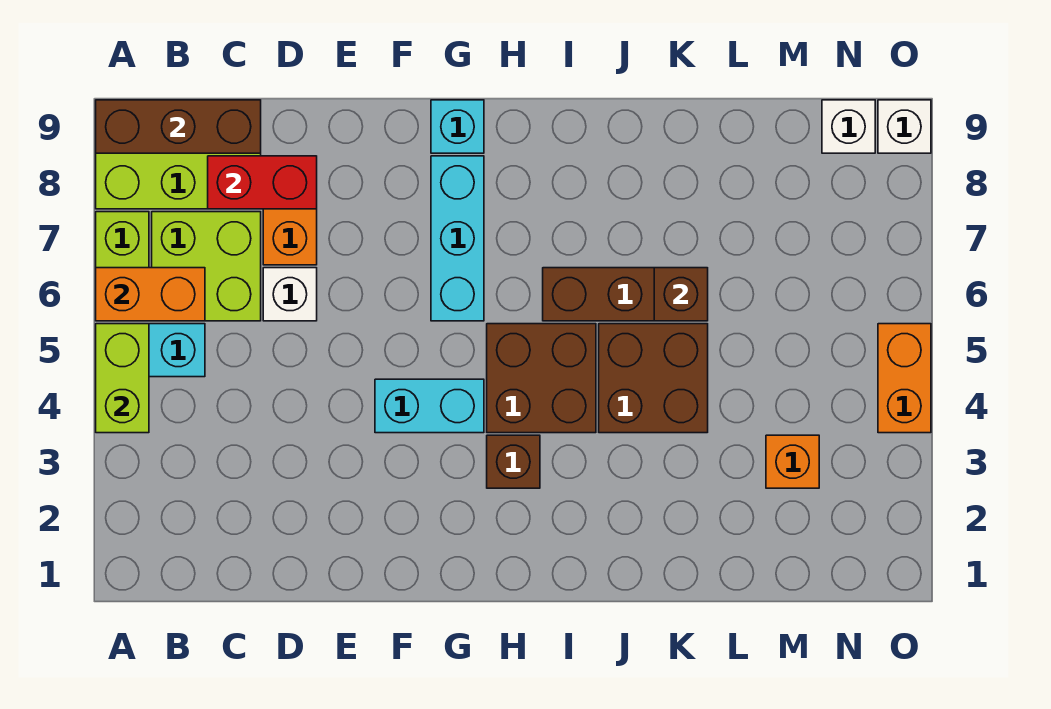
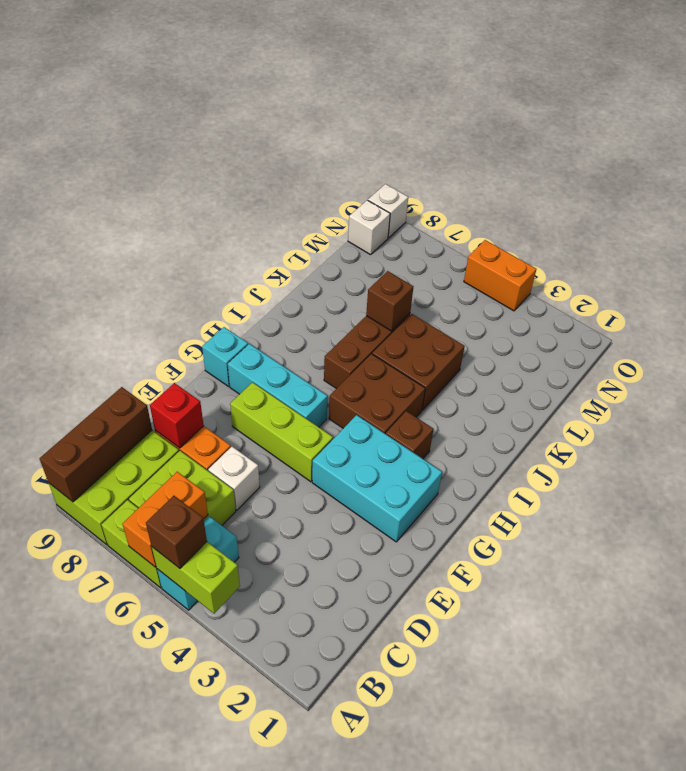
none -> brown brick A5 level 3
red brick C8:D8 level 2 -> red brick D8 level 2
cyan brick F4:G4 level 1 -> cyan brick F2:G4 level 1
none -> lime brick F5:F7 level 1
orange brick M3 level 1 -> none

